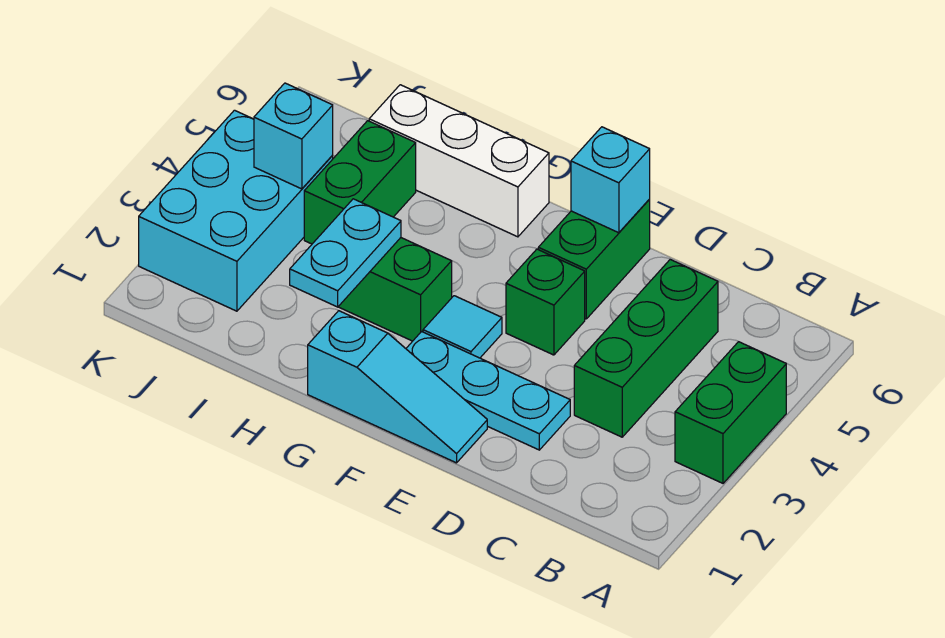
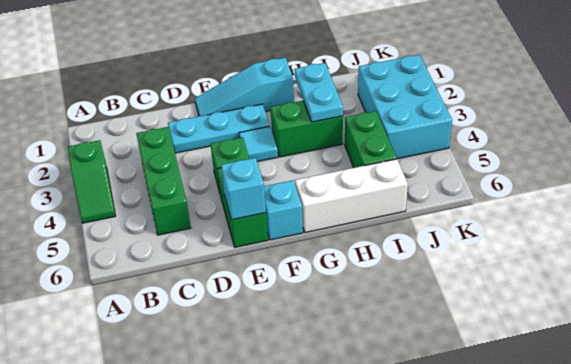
green brick A3:A4 level 1 -> green slope A3:A4 level 1 top 3
cyan brick J4 level 2 -> cyan brick F6 level 1

